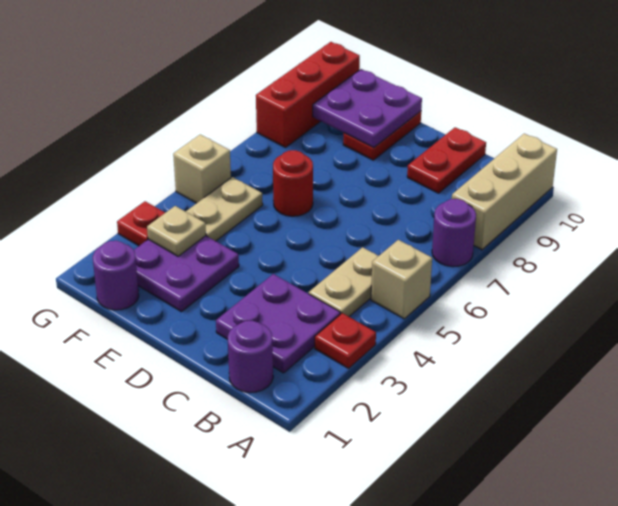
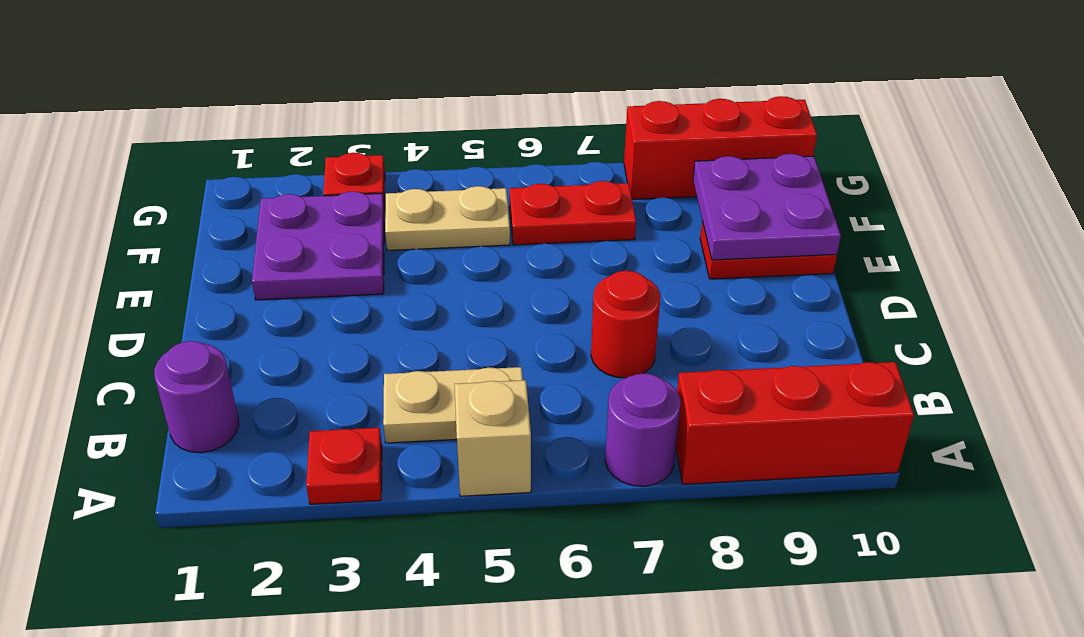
tan brick A8:A10 level 1 -> red brick A8:A10 level 1
purple plate B2:C3 level 1 -> none
red plate C9:C10 level 1 -> red plate F6:F7 level 1
red round brick E6 level 1 -> red round brick C7 level 1
purple round brick F1 level 1 -> none
tan plate F3 level 2 -> none
tan brick G5 level 1 -> none

